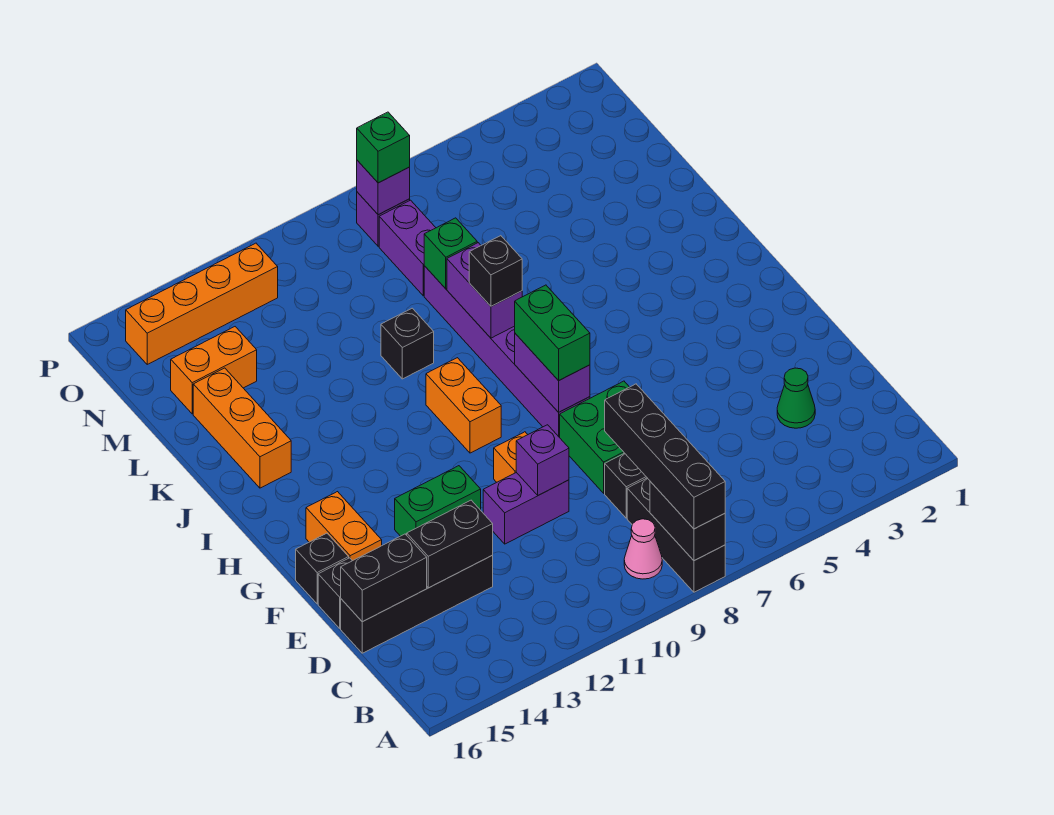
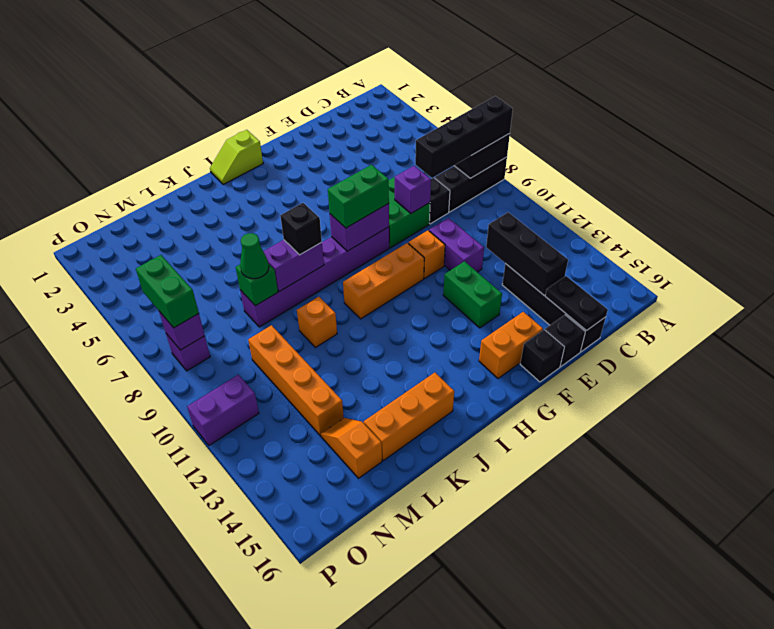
pink cone B9 level 1 -> none
green cone D3 level 1 -> green cone L8 level 3
black brick D13:D14 level 2 -> black brick D12:D14 level 2
black brick D15:D16 level 2 -> black plate D15:D16 level 2
purple brick E10 level 2 -> purple brick E8 level 2
none -> lime slope H1:I1 level 1 top H
orange brick H10:I10 level 1 -> orange brick G10:I10 level 1
black brick K10 level 1 -> orange brick K10 level 1
purple brick M8:N8 level 1 -> purple brick O11:P11 level 1
orange brick M14:M15 level 1 -> orange slope M14:M15 level 1 top 15
green brick O8 level 3 -> green brick O7:O8 level 3
orange brick O12:O15 level 1 -> orange brick M10:M13 level 1

